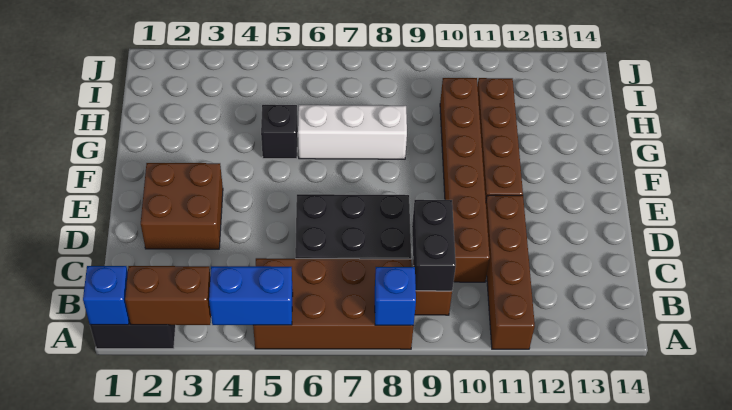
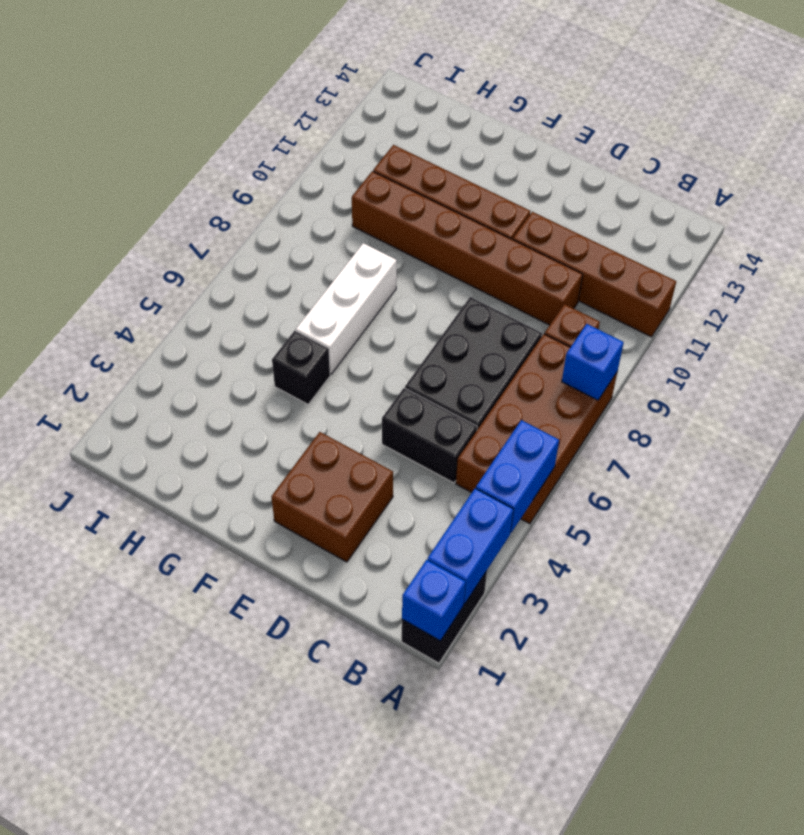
brown brick A2:A3 level 2 -> blue brick A2:A3 level 2
black brick B9:C9 level 2 -> black brick C5:D5 level 1

